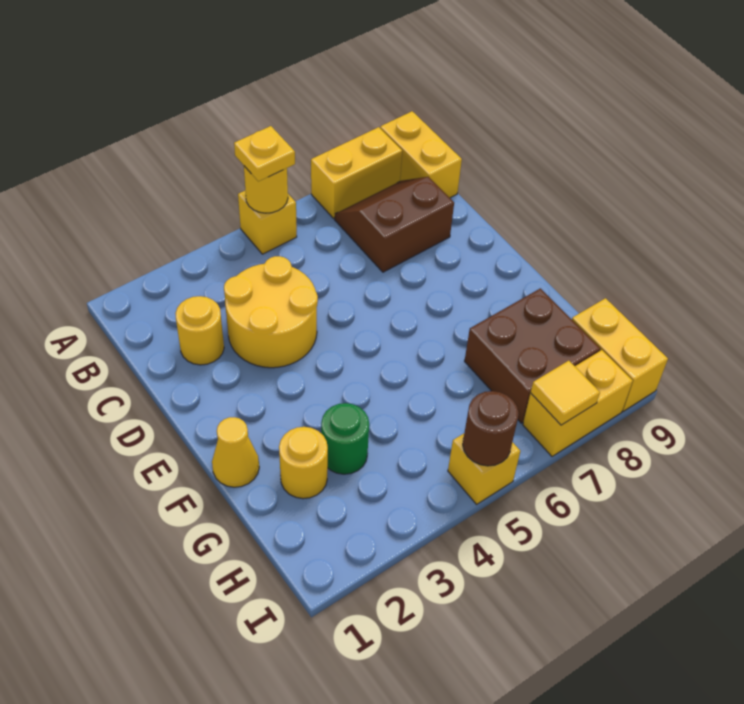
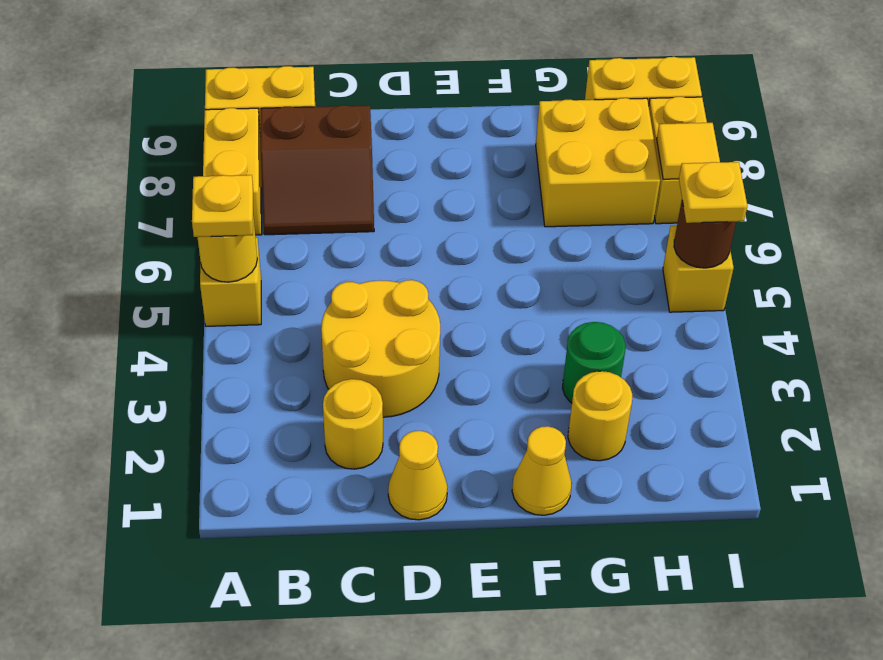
brown slope B7:C8 level 1 top C -> brown slope B7:C8 level 1 top 8
none -> yellow cone D1 level 1
brown brick G7:H8 level 1 -> yellow brick G7:H8 level 1
none -> yellow plate I5 level 3

